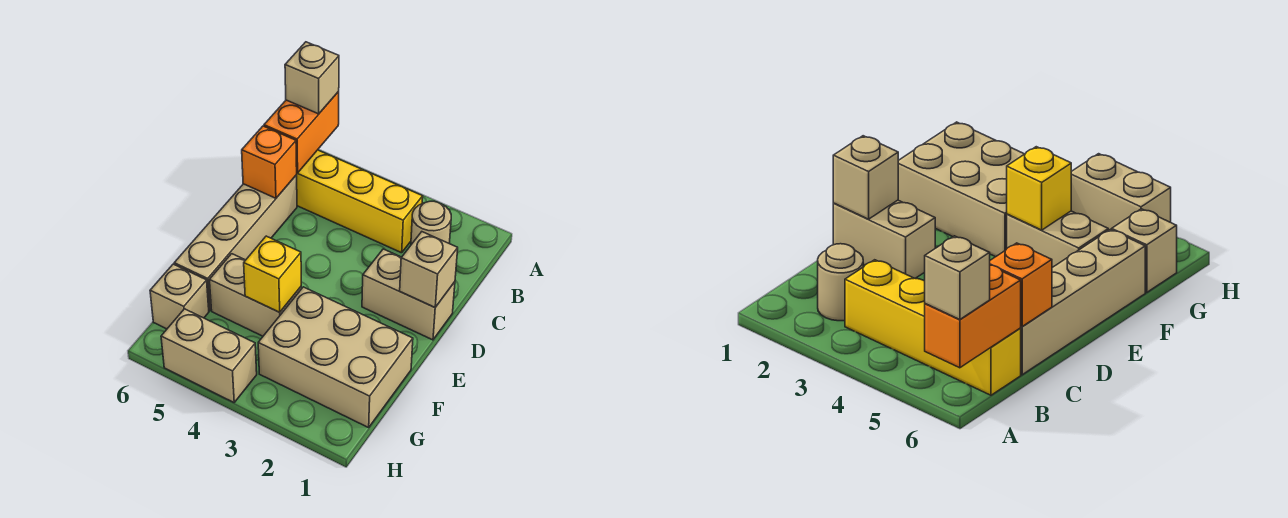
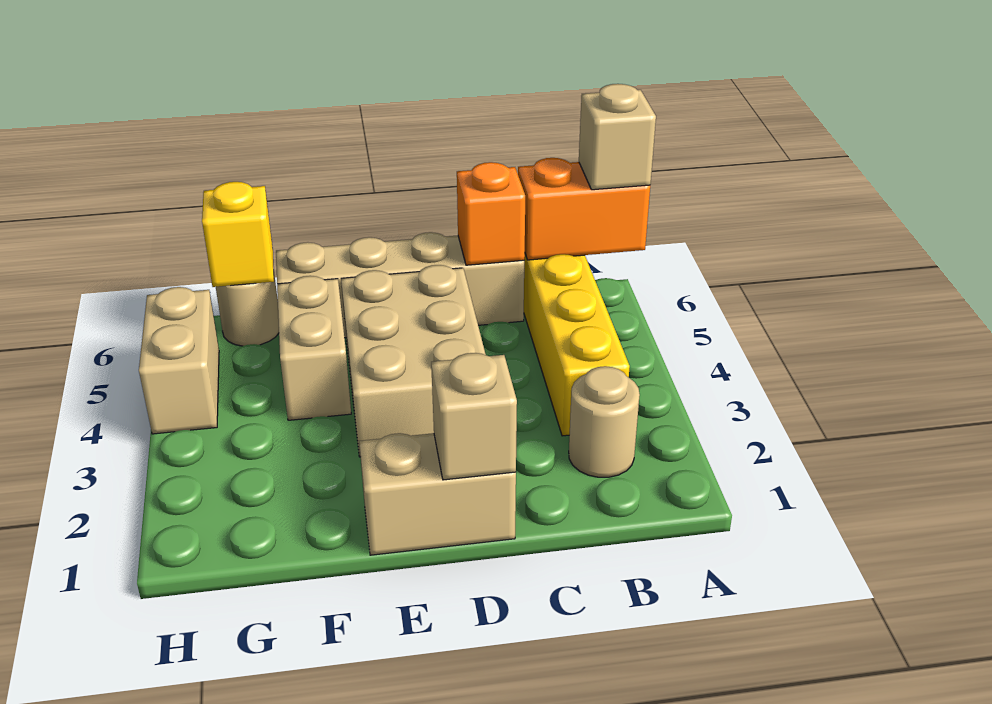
tan brick D1:D2 level 1 -> tan brick D1:E1 level 1
tan brick F1:G3 level 1 -> tan brick D3:E5 level 1
yellow brick F4 level 2 -> yellow brick G6 level 2
tan brick G6 level 1 -> tan round brick G6 level 1

